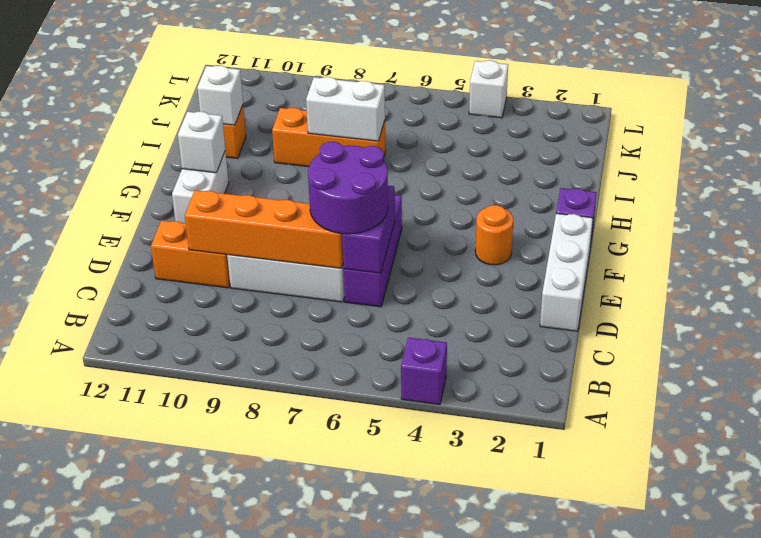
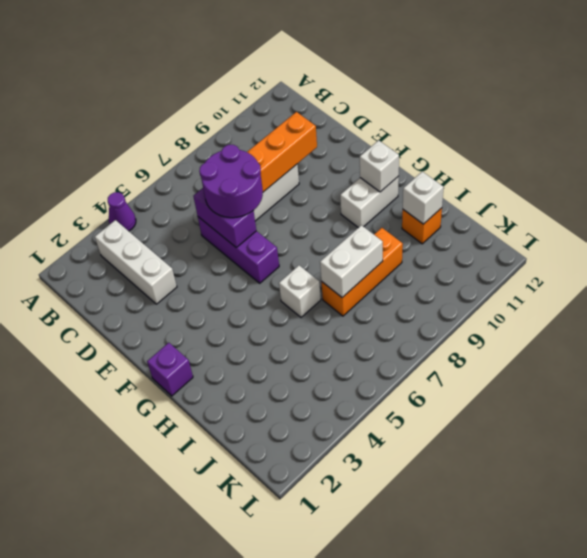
purple brick A4 level 1 -> purple cone A4 level 1
white brick D1:F1 level 1 -> white brick B3:D3 level 1
orange brick D10:D11 level 1 -> none
orange round brick F3 level 1 -> none
white brick F11:G11 level 1 -> white brick G10:G11 level 1
white brick L4 level 1 -> white brick H6 level 1

